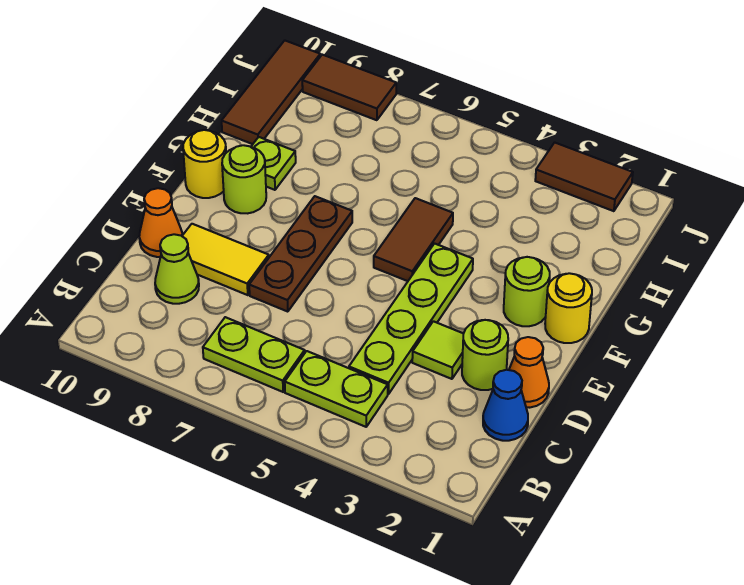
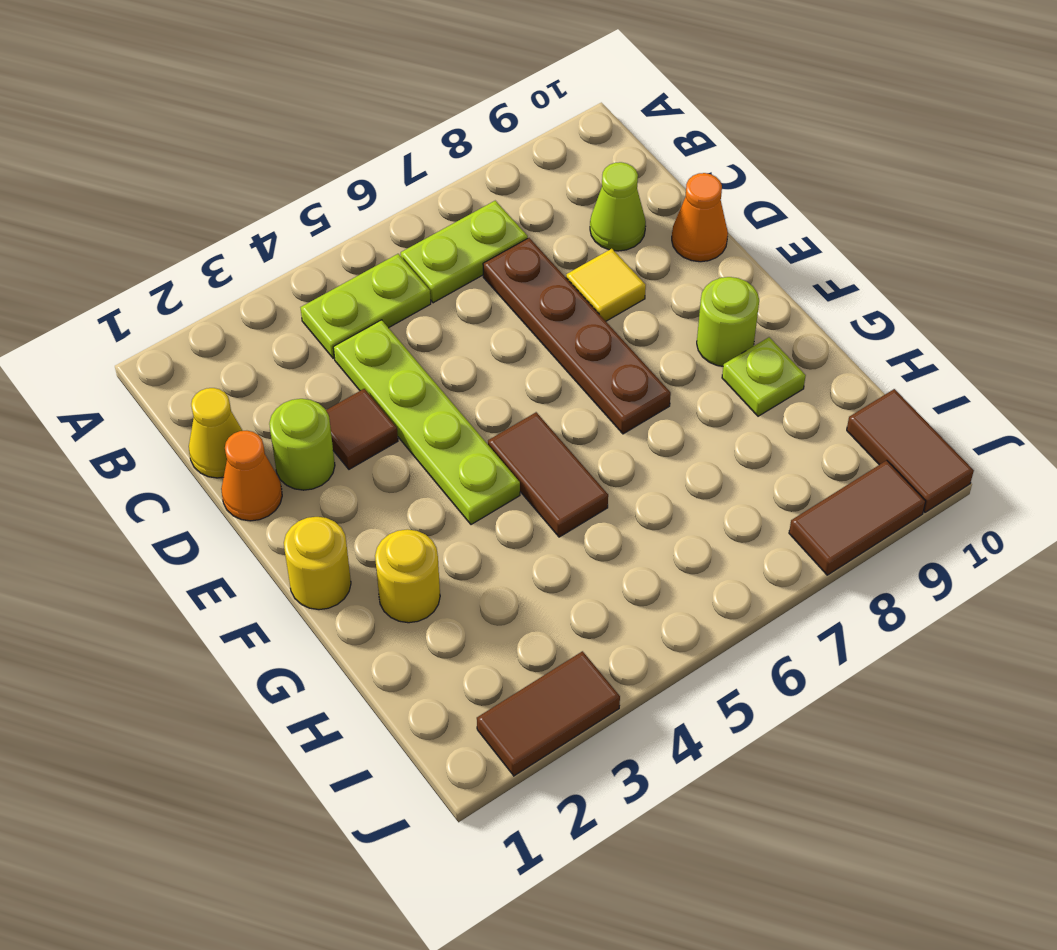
blue cone C1 level 1 -> yellow cone C1 level 1
lime tile D3 level 1 -> brown tile D3 level 1
brown plate D7:F7 level 1 -> brown plate C7:F7 level 1
yellow tile D8:D9 level 1 -> yellow tile D8 level 1
lime round brick F2 level 1 -> none
yellow round brick F10 level 1 -> yellow round brick G2 level 1
brown tile H10:J10 level 1 -> brown tile I10:J10 level 1

